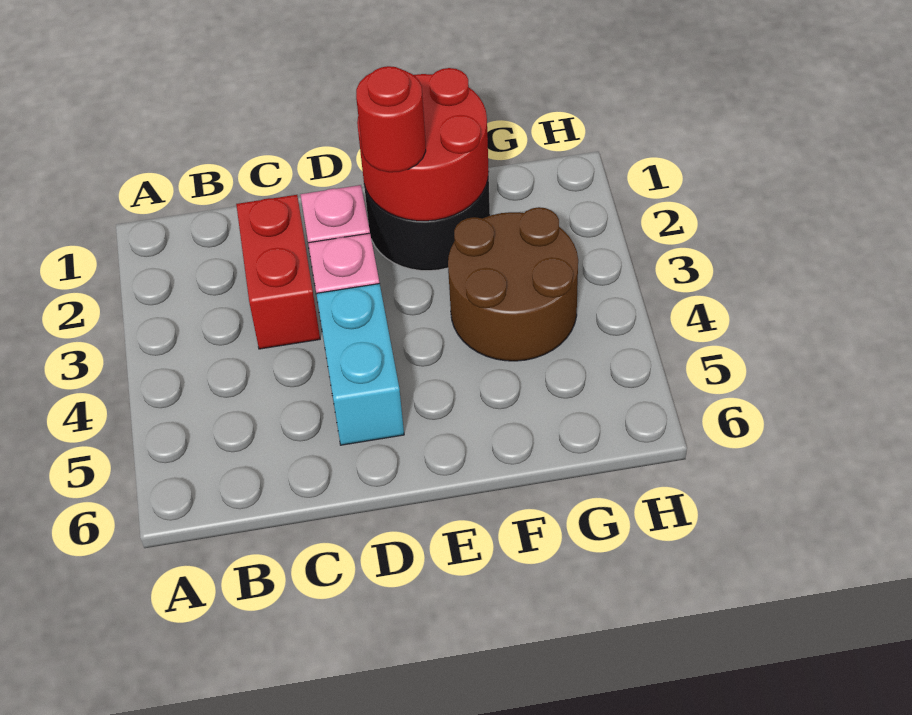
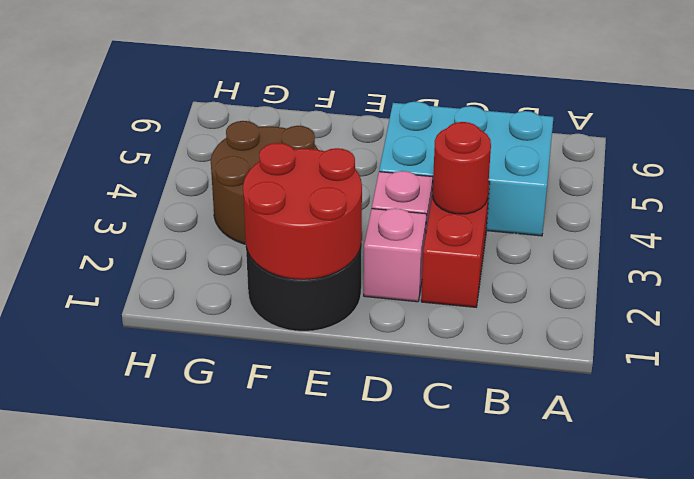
cyan brick D4:D5 level 1 -> cyan brick B4:D5 level 1
red round brick E2 level 3 -> red round brick C3 level 2

